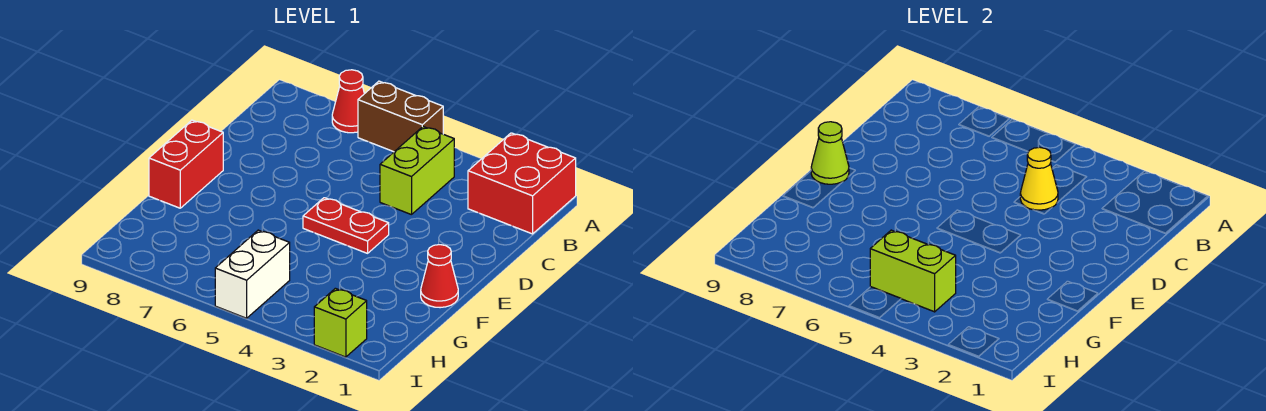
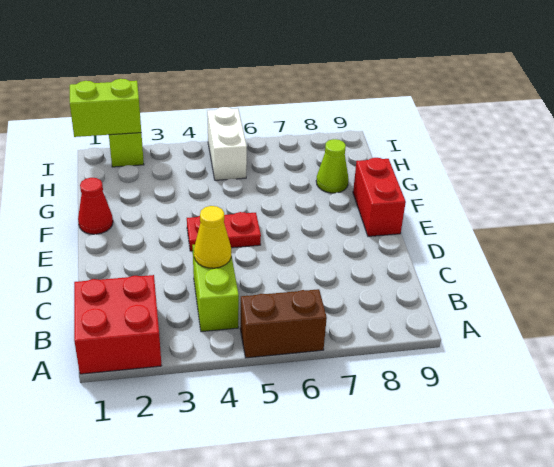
red cone A7 level 1 -> none
lime cone E9 level 2 -> lime cone G8 level 1
lime brick H4:H5 level 2 -> lime brick I1:I2 level 2

